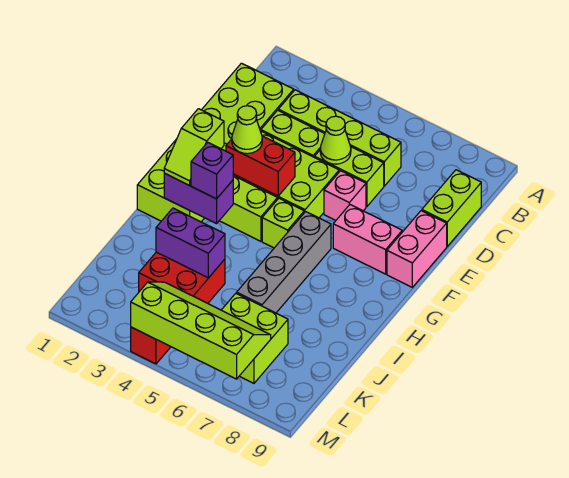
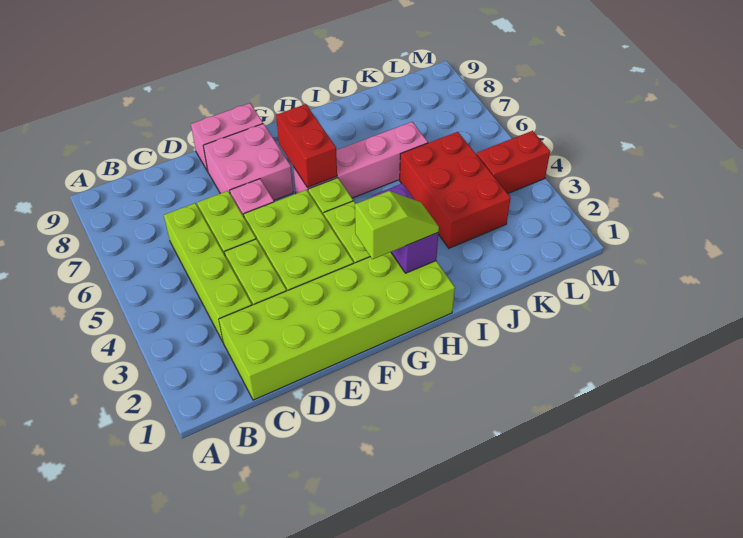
lime brick C9:D9 level 1 -> none
lime cone D5 level 2 -> none
red brick F3:F4 level 2 -> red brick G6:G7 level 2
lime cone F3 level 3 -> none
pink brick F7:F8 level 1 -> pink brick E7:F8 level 1
grey brick G6:J6 level 1 -> pink brick G6:J6 level 1
purple brick H3 level 3 -> none
red brick J3:K4 level 1 -> red brick J3:K5 level 1
purple brick J3:J4 level 2 -> none
lime brick K6:L7 level 1 -> none
lime slope L4:M7 level 2 top M -> none

